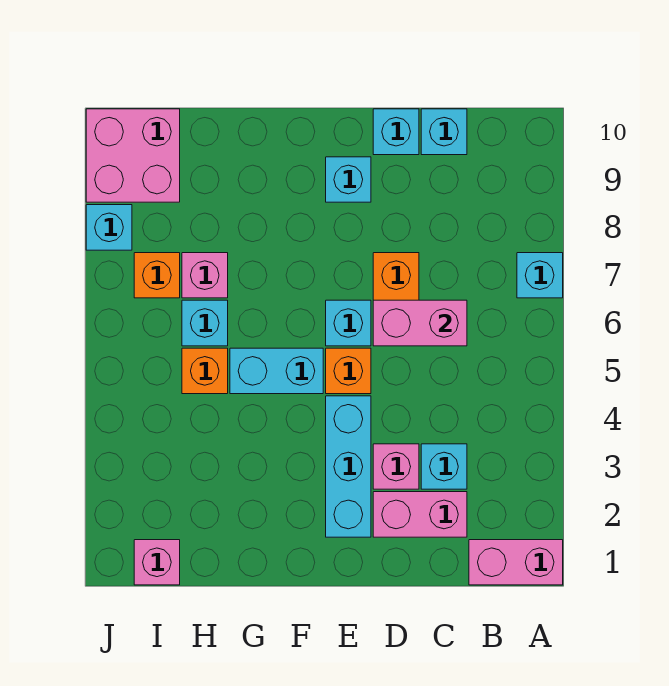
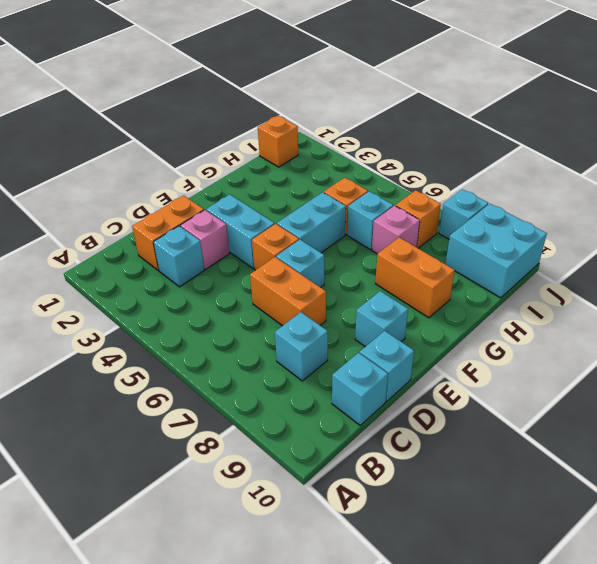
pink brick A1:B1 level 1 -> none
cyan brick A7 level 1 -> cyan brick C8 level 1
pink brick C2:D2 level 1 -> orange brick C2:D2 level 1
pink brick C6:D6 level 2 -> none
cyan brick E2:E4 level 1 -> cyan brick E3:E4 level 1
none -> orange brick G8:G9 level 1
pink brick I1 level 1 -> orange brick I1 level 1
pink brick I9:J10 level 1 -> cyan brick I9:J10 level 1

